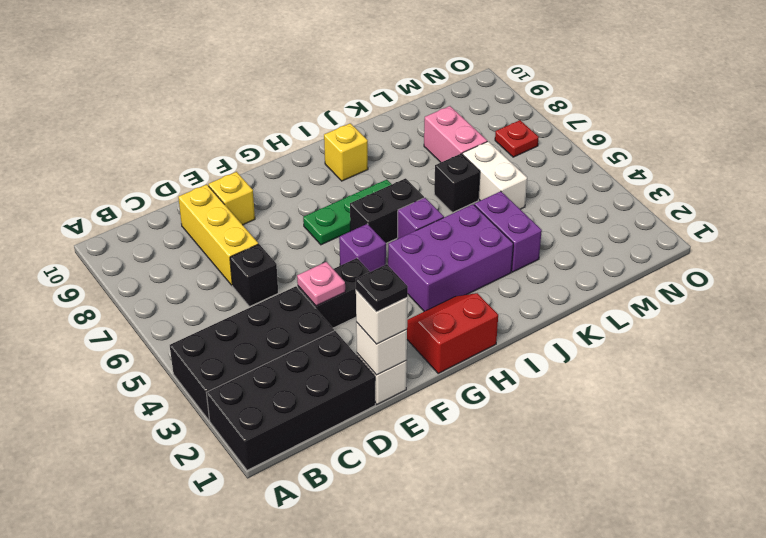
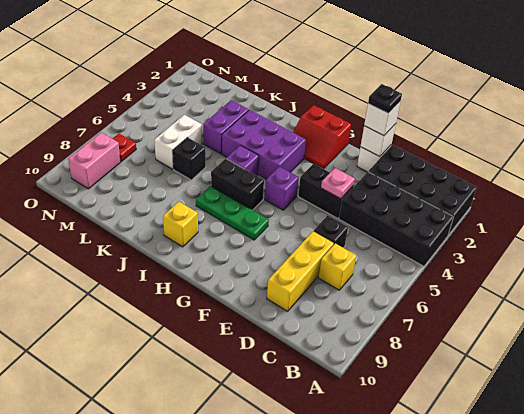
yellow brick E9 level 1 -> yellow brick C7 level 1
pink brick L7:L8 level 1 -> pink brick N8:N9 level 1

